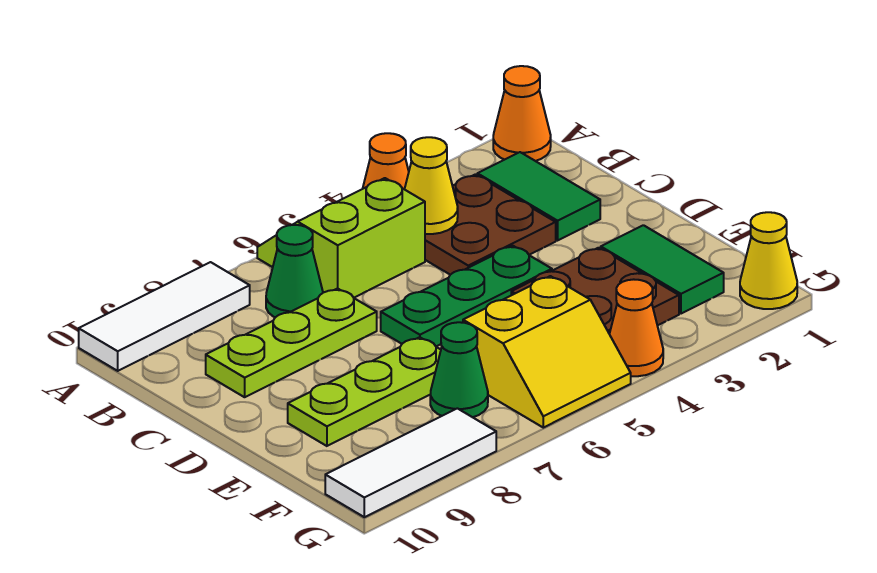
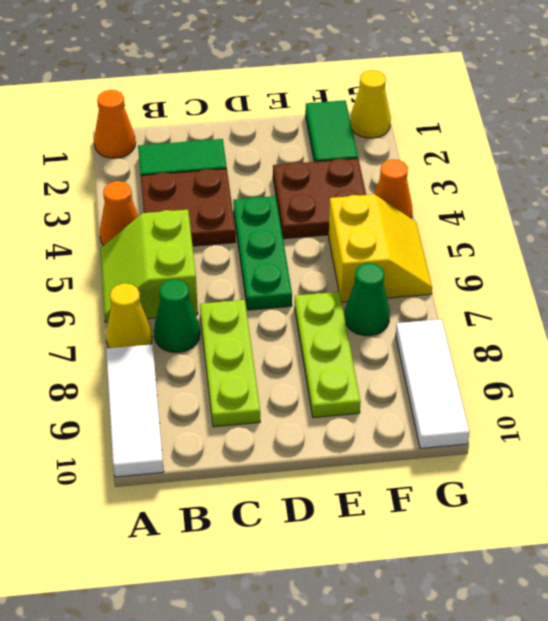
yellow cone B4 level 2 -> yellow cone A7 level 1
green tile E2:F2 level 1 -> green tile F1:F2 level 1

